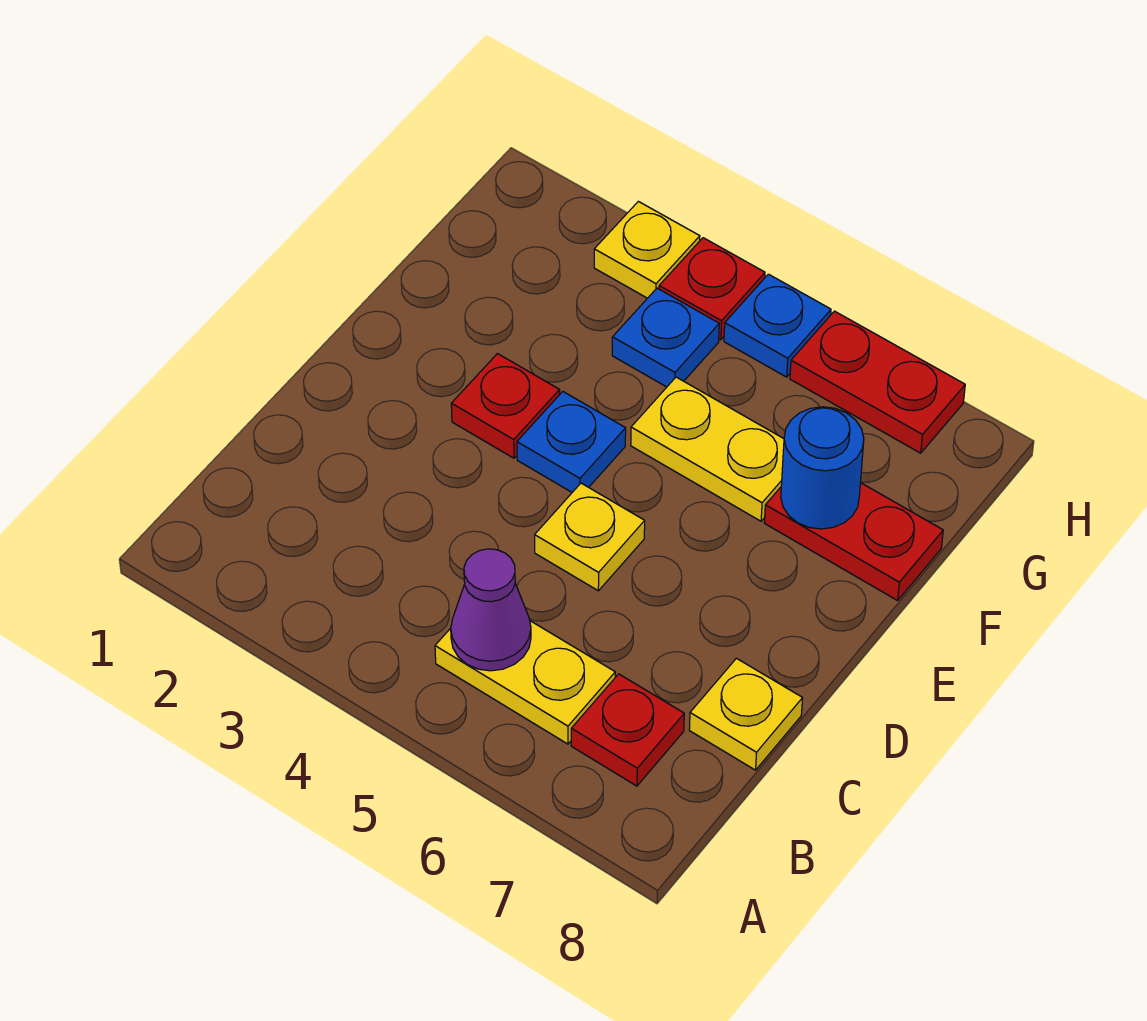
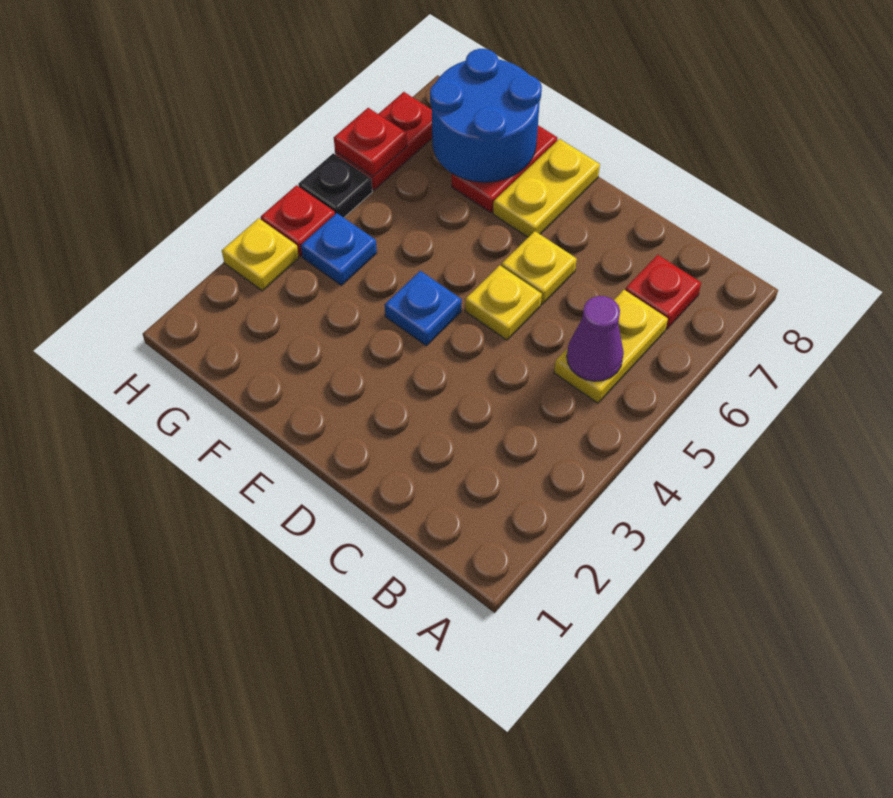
yellow plate C8 level 1 -> yellow plate D6 level 1
red plate E3 level 1 -> red plate H6 level 2
yellow plate F5:F6 level 1 -> yellow plate E7:E8 level 1
blue round brick F7 level 2 -> blue round brick F7:G8 level 2
blue plate H5 level 1 -> black plate H5 level 1

